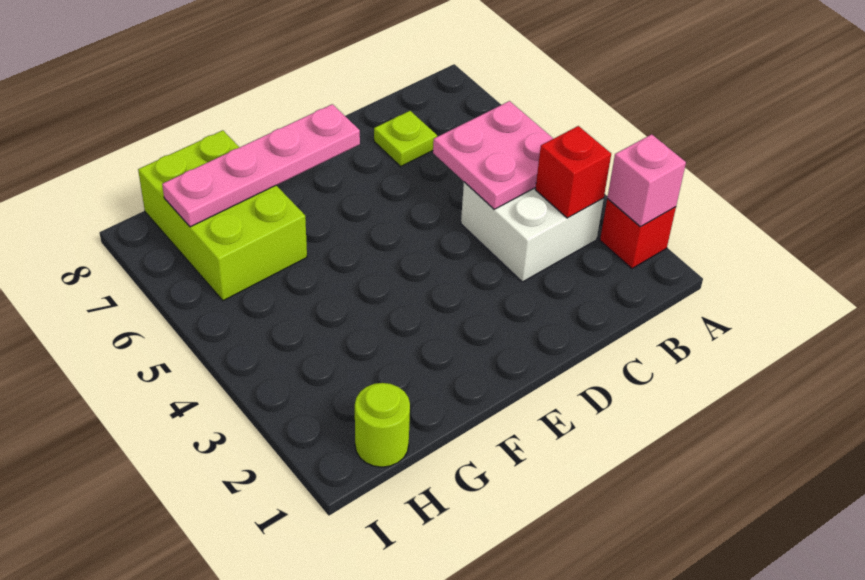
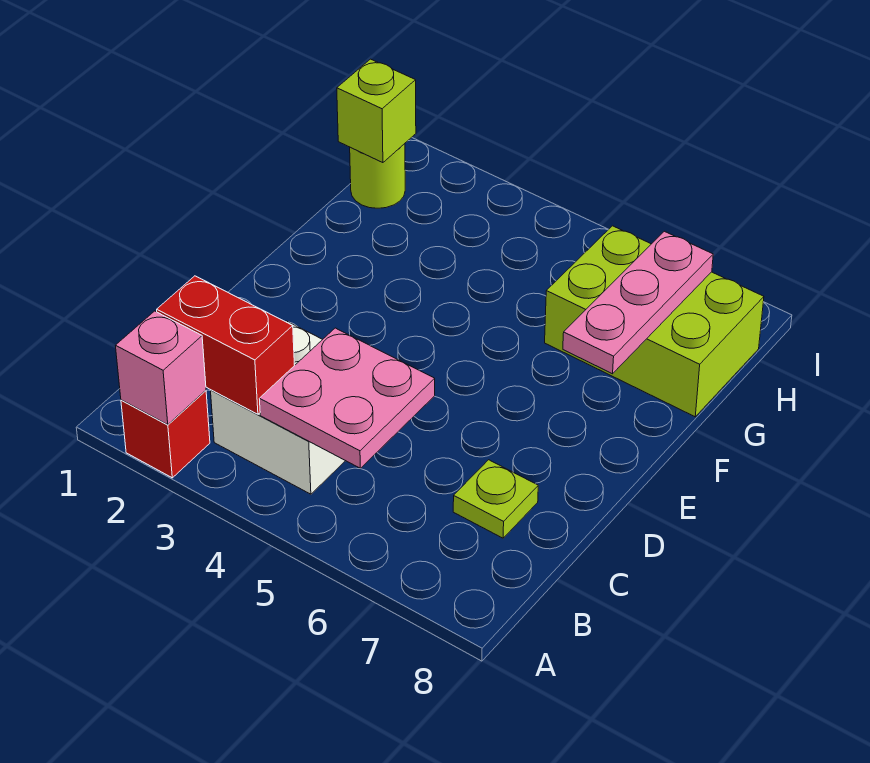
red brick B3 level 2 -> red brick B2:B3 level 2
pink plate E7:H7 level 2 -> pink plate F7:H7 level 2
none -> lime brick H1 level 2

